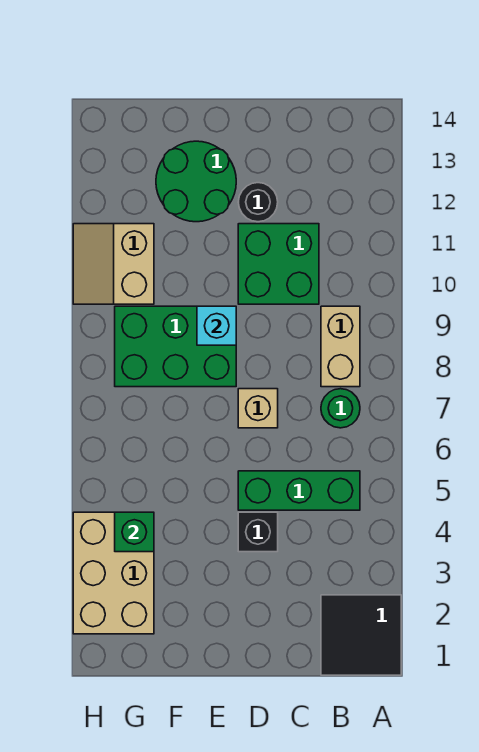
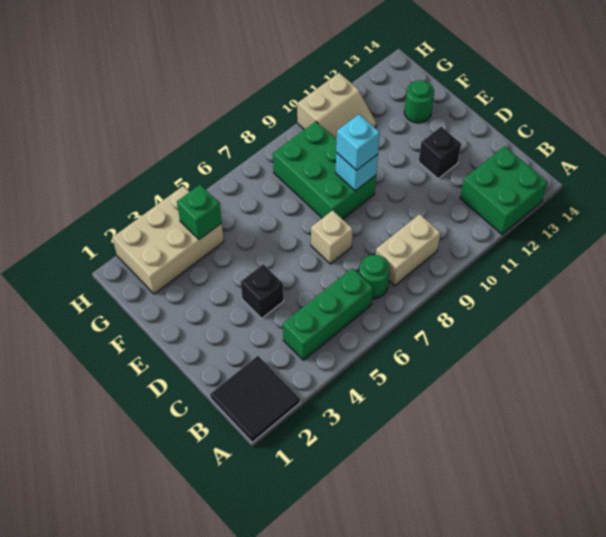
green brick B5:D5 level 1 -> green brick B4:B6 level 1
green brick C10:D11 level 1 -> green brick A12:B13 level 1
black round brick D12 level 1 -> black brick D12 level 1
none -> cyan brick E9 level 3
green round brick E12:F13 level 1 -> green round brick F13 level 1
tan slope G10:H11 level 1 top G -> tan slope G10:H11 level 1 top H

